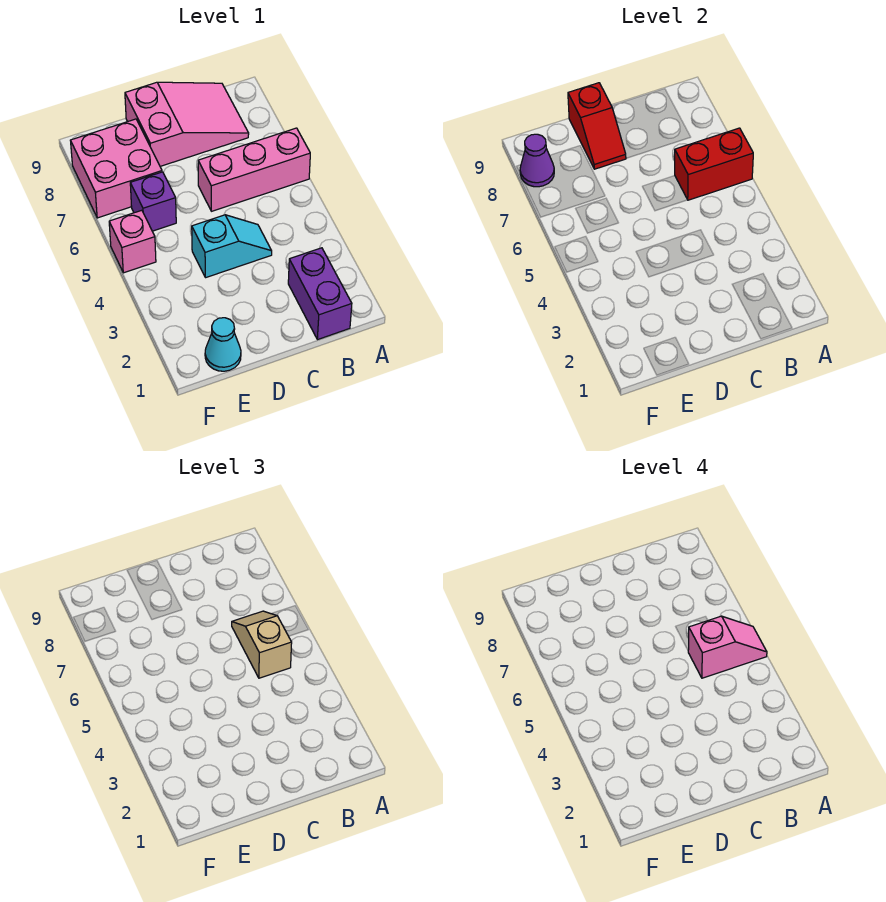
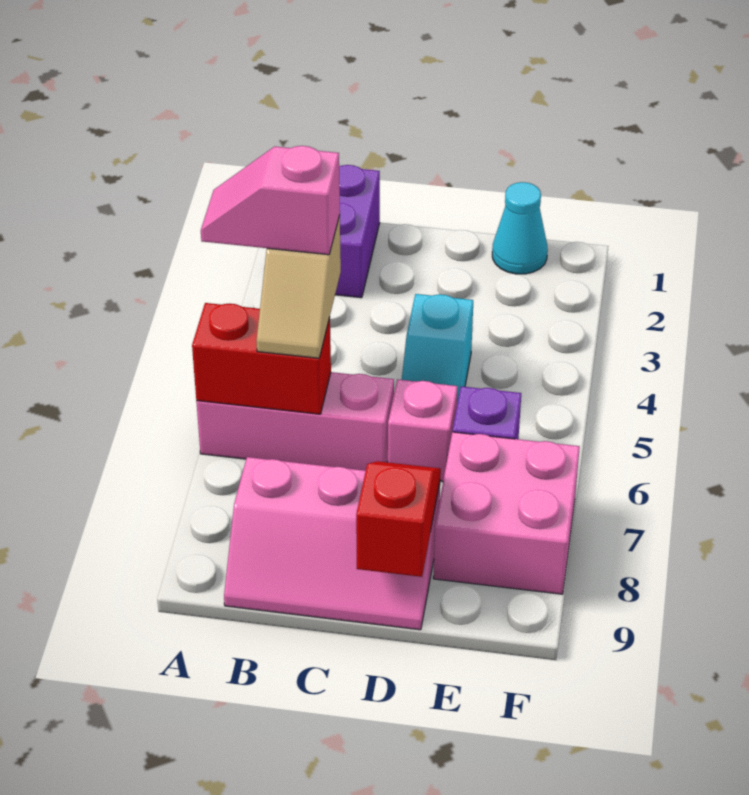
pink slope B8:D9 level 1 top D -> pink slope B8:D9 level 1 top 8
cyan slope C4:D4 level 1 top D -> cyan slope D4:D5 level 1 top 4
pink brick F5 level 1 -> pink brick D6 level 1
purple cone F8 level 2 -> none

